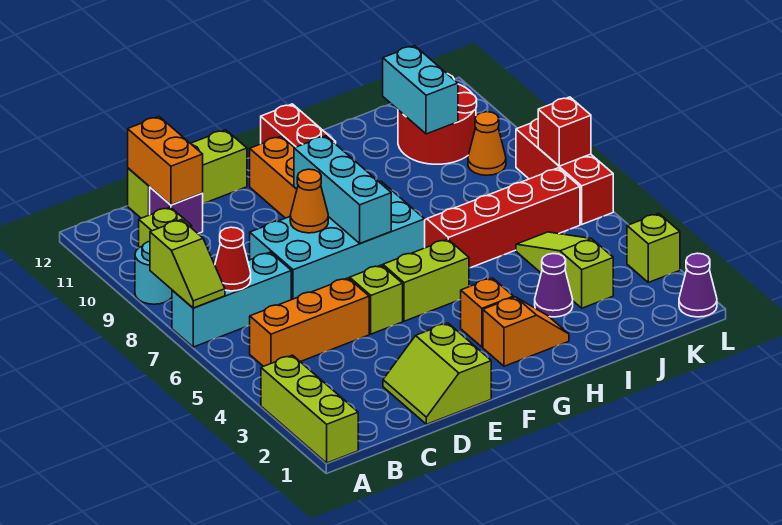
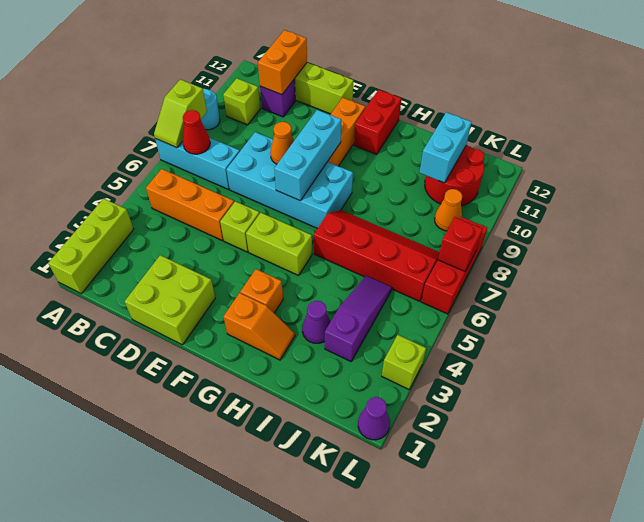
lime slope D1:E2 level 1 top E -> lime brick D1:E2 level 1
lime slope J3:J5 level 1 top 3 -> purple slope J3:J5 level 1 top 3

